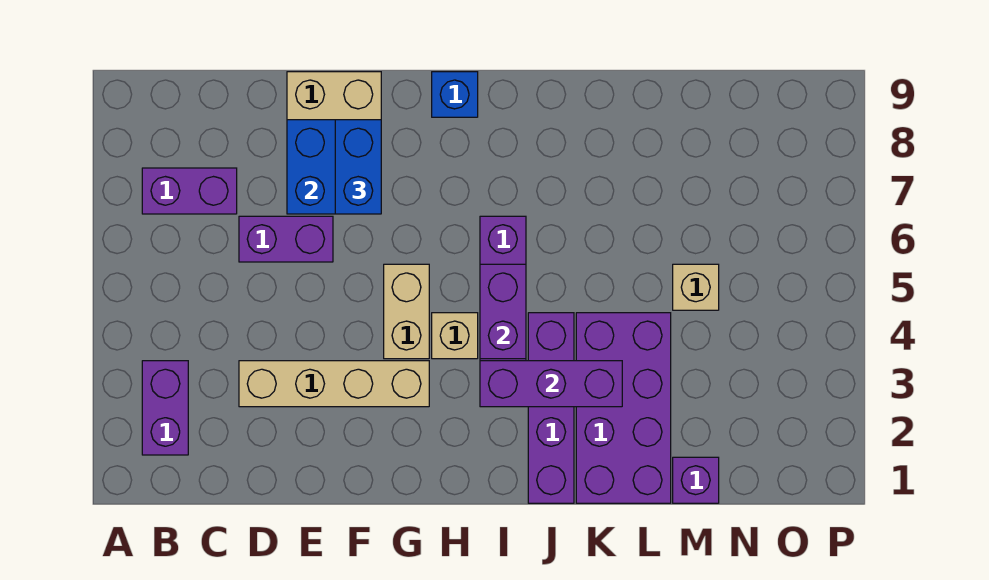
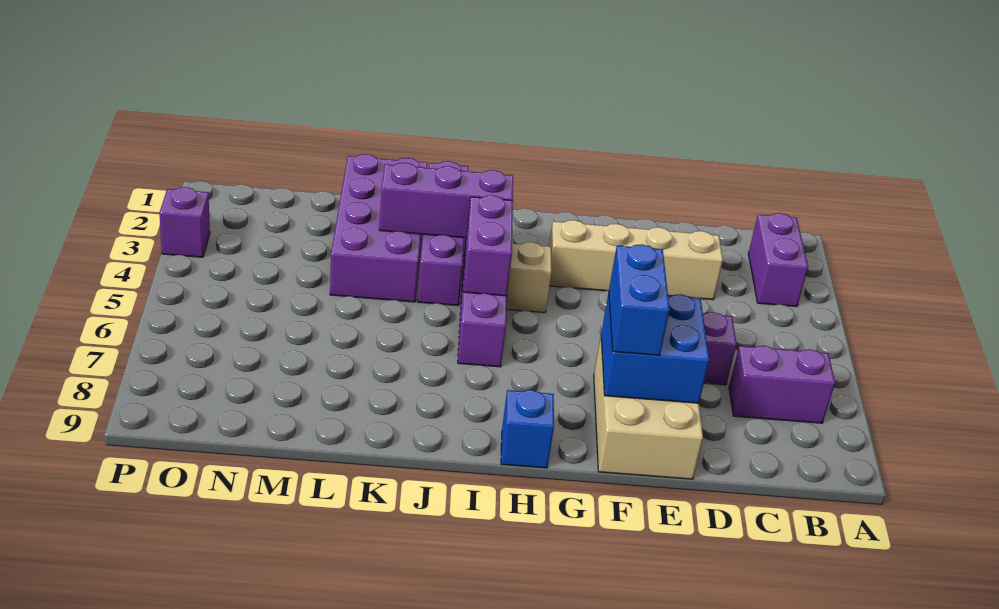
tan brick G4:G5 level 1 -> none
purple brick M1 level 1 -> purple brick P3 level 1
tan brick M5 level 1 -> none

